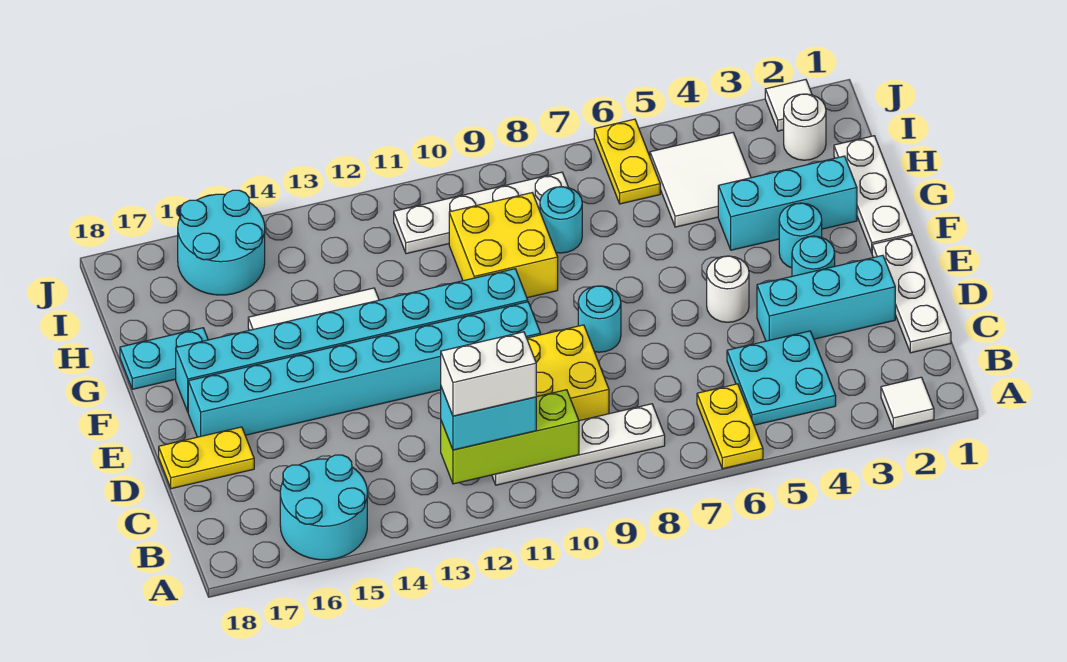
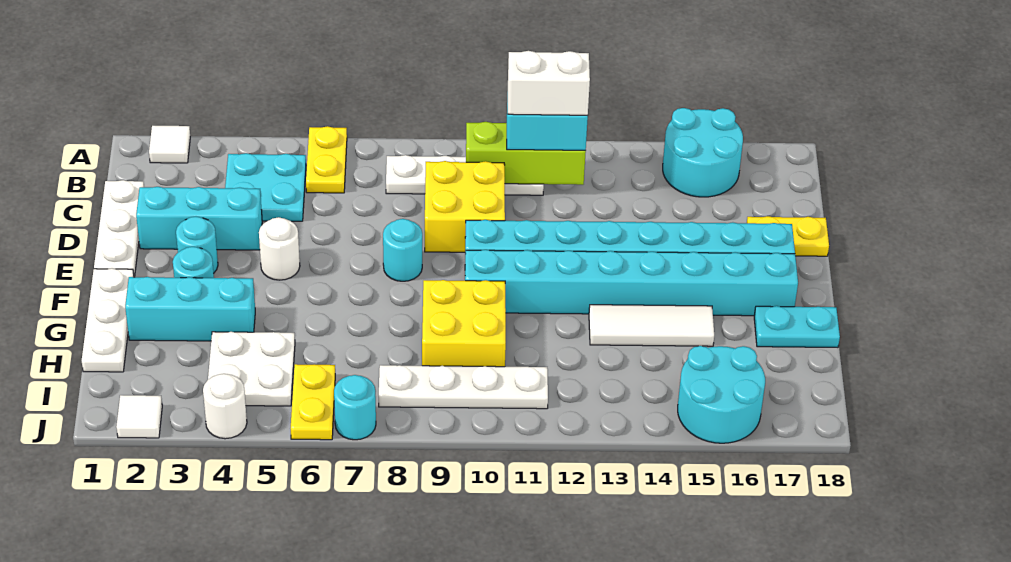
white tile H4:I5 level 1 -> white plate H4:I5 level 1
cyan round brick H8 level 1 -> cyan round brick J7 level 1
white round brick I2 level 1 -> white round brick J4 level 1

